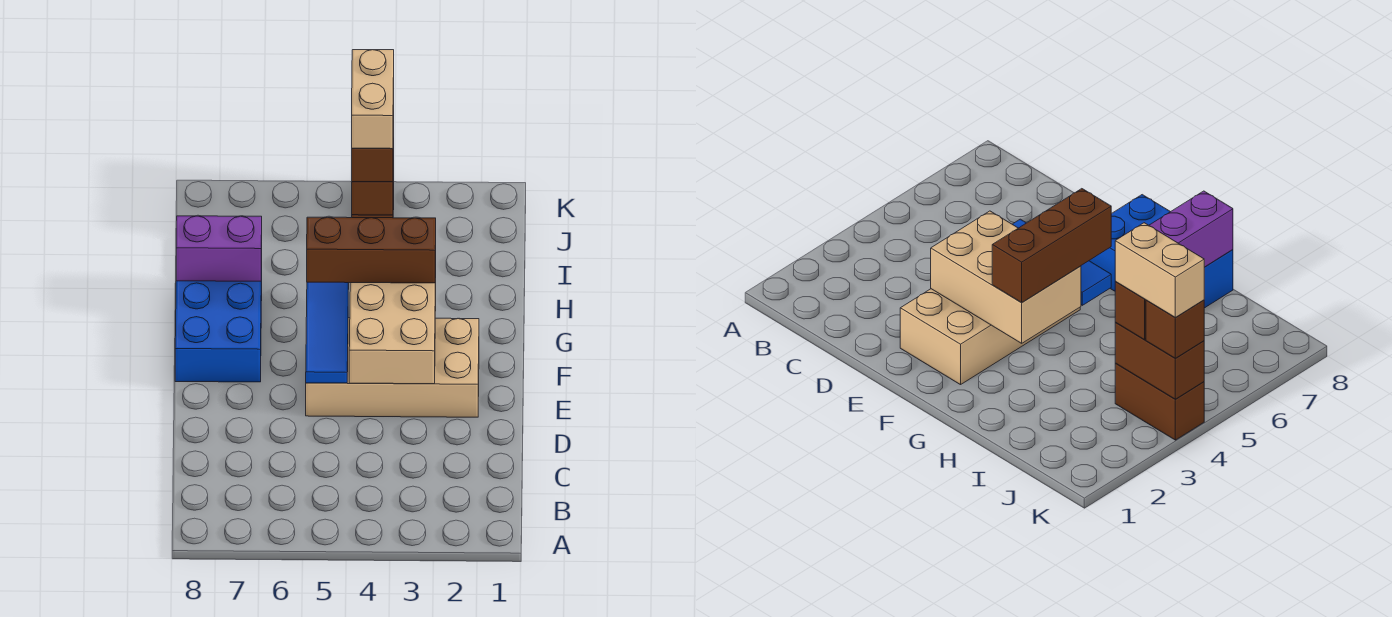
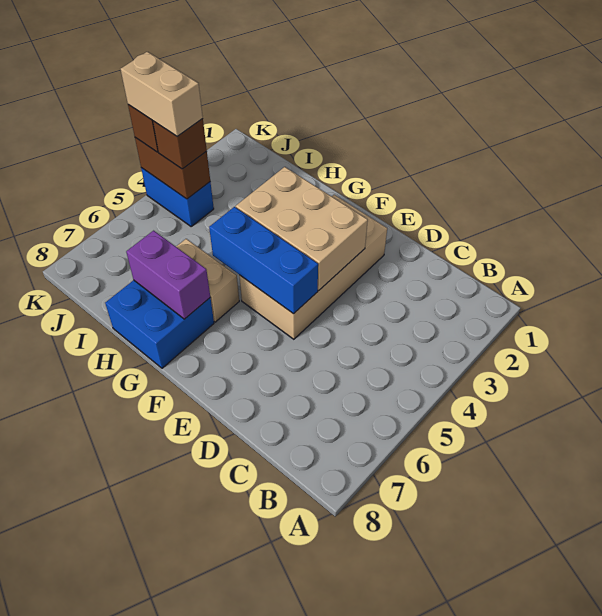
blue tile E5:G5 level 2 -> blue brick E5:G5 level 2
blue brick F7:H8 level 1 -> blue brick G7:H8 level 1
brown brick G3:G5 level 3 -> none
none -> tan brick G6:H6 level 1
purple brick H7:H8 level 2 -> purple brick G7:H7 level 2
brown brick J4:K4 level 1 -> blue brick J4:K4 level 1

